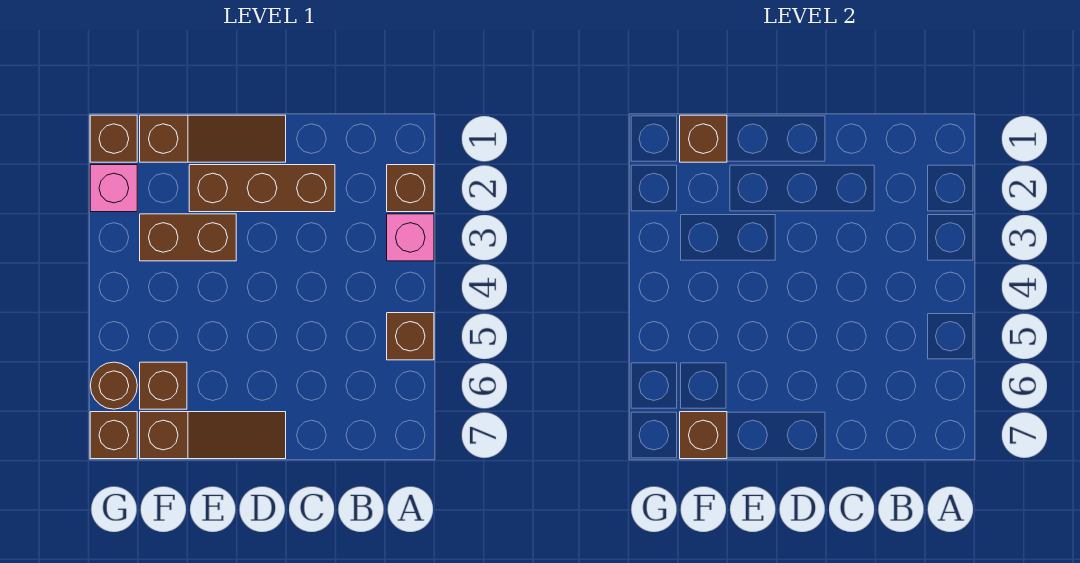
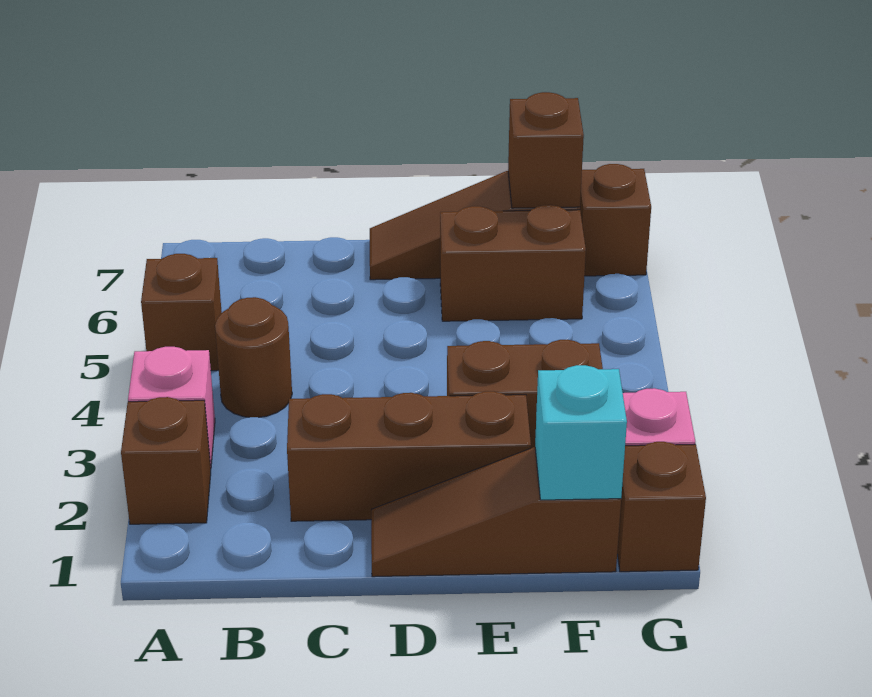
brown brick F1 level 2 -> cyan brick F1 level 2
brown brick F6 level 1 -> brown brick E6:F6 level 1
brown round brick G6 level 1 -> brown round brick B4 level 1

